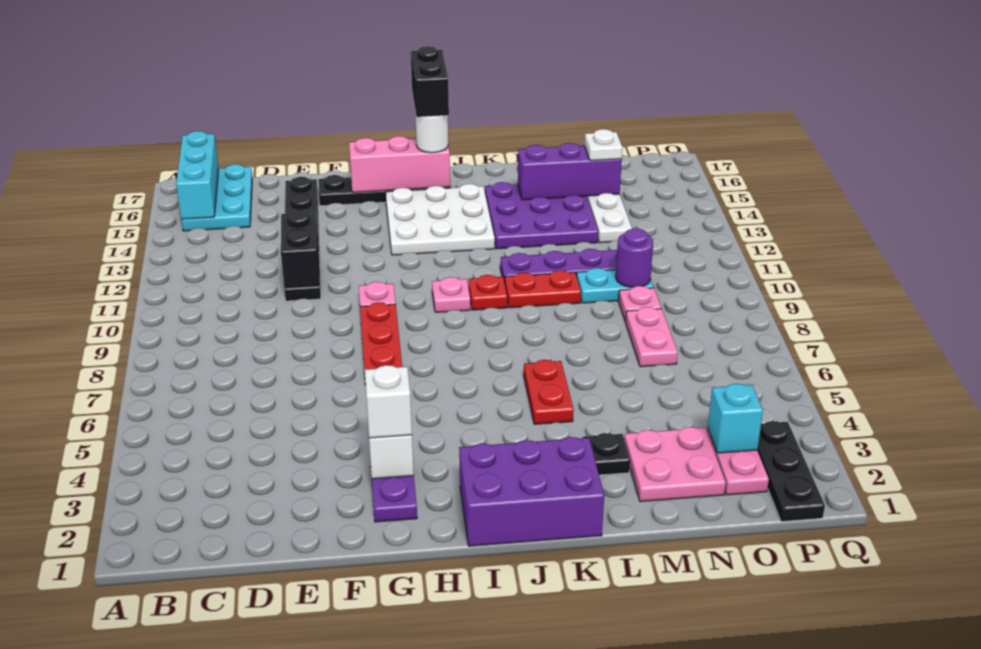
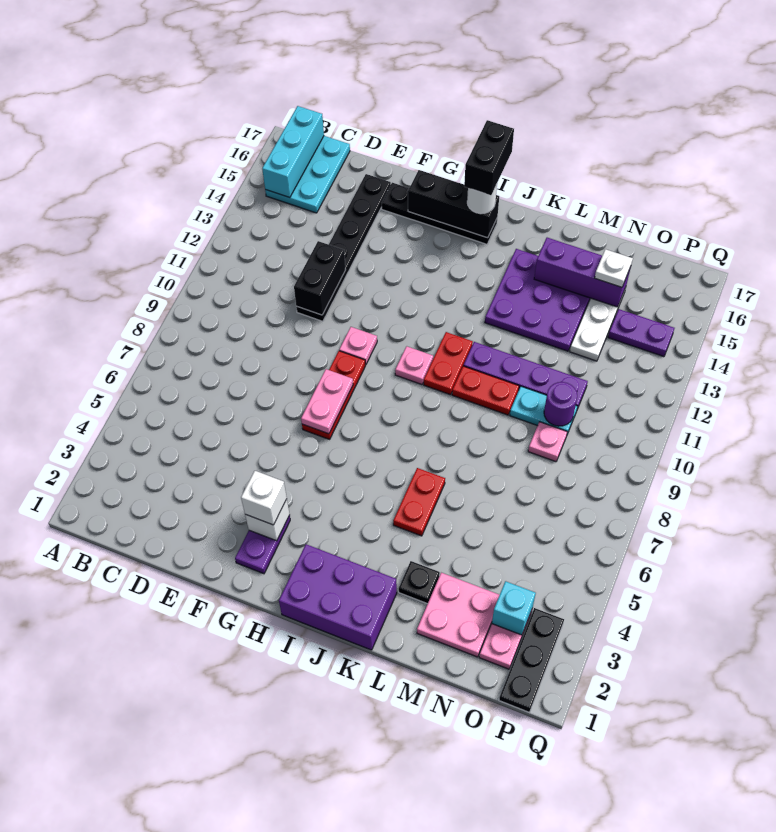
pink brick G16:I16 level 2 -> black brick G16:I16 level 2
white plate H13:J15 level 1 -> none
red plate J10 level 1 -> red plate J10:J11 level 1
pink plate N7:N8 level 1 -> pink plate G7:G8 level 2
none -> purple plate O14:P14 level 1

